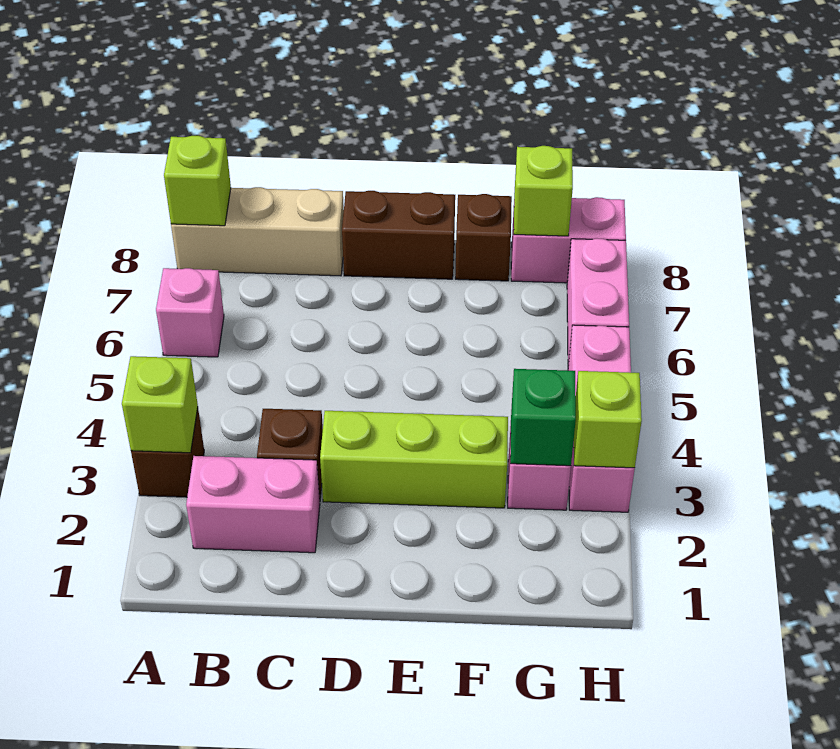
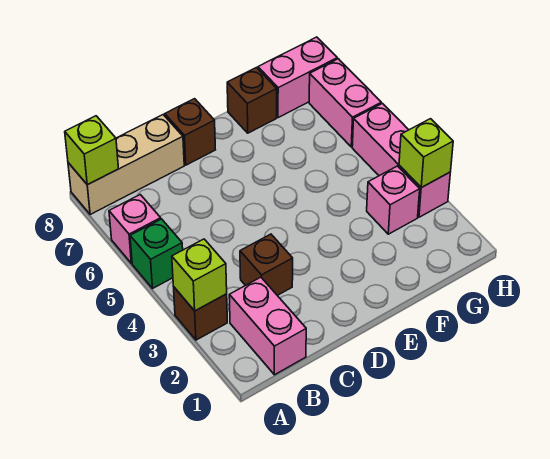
pink brick B2:C2 level 1 -> pink brick B1:B2 level 1
lime brick D3:F3 level 1 -> none
brown brick D8:E8 level 1 -> brown brick D8 level 1
green brick G3 level 2 -> green brick A5 level 1
lime brick G8 level 2 -> none

